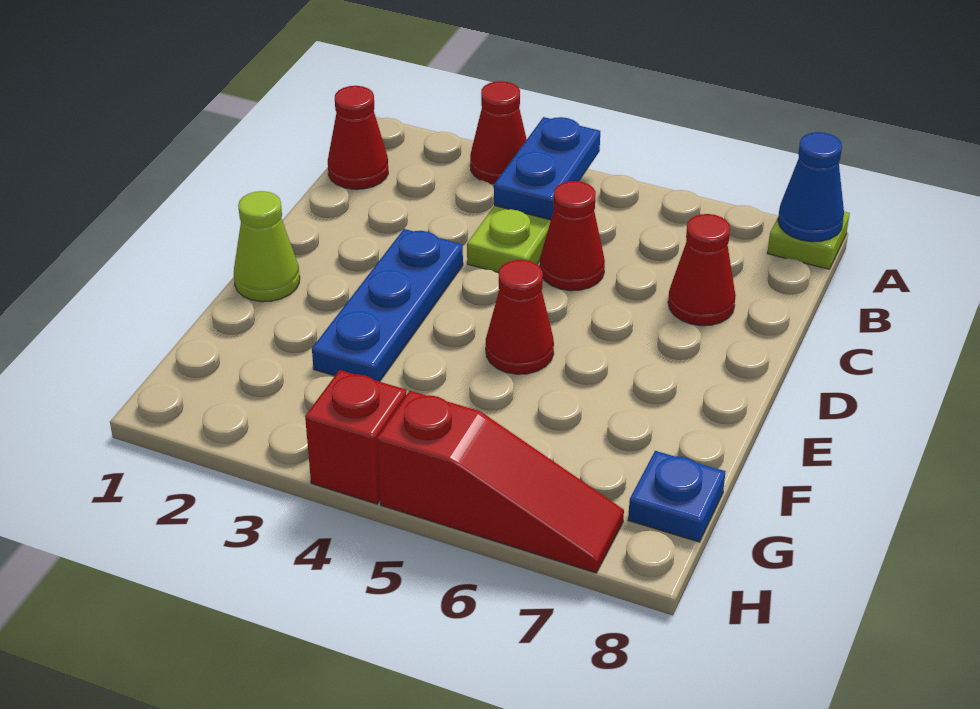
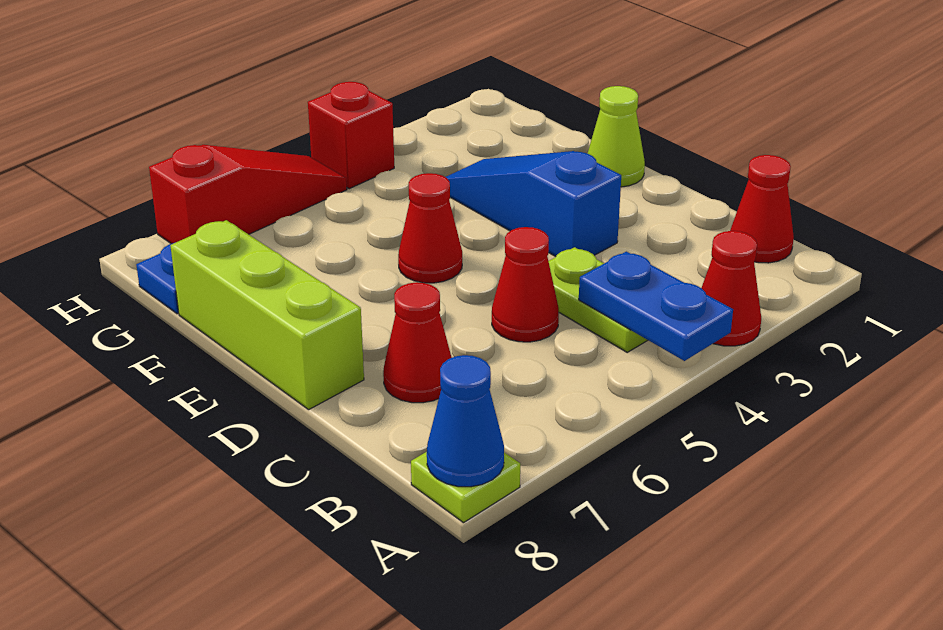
blue plate D3:F3 level 1 -> blue slope D3:F3 level 1 top D
none -> lime brick D8:F8 level 1
red slope H5:H7 level 1 top 5 -> red slope H5:H7 level 1 top 7

